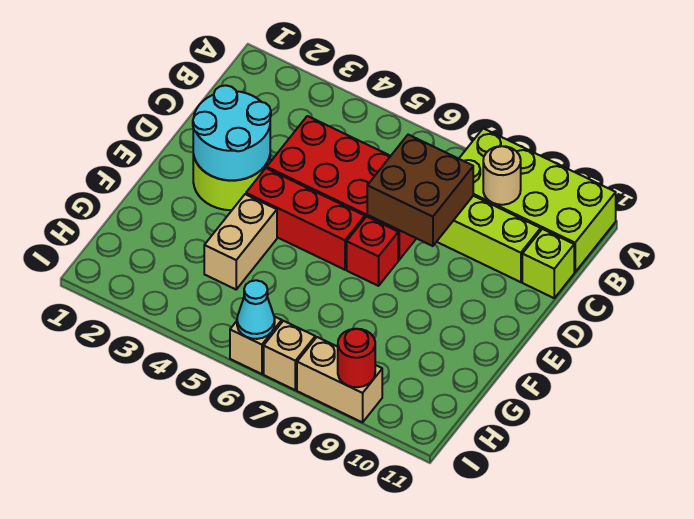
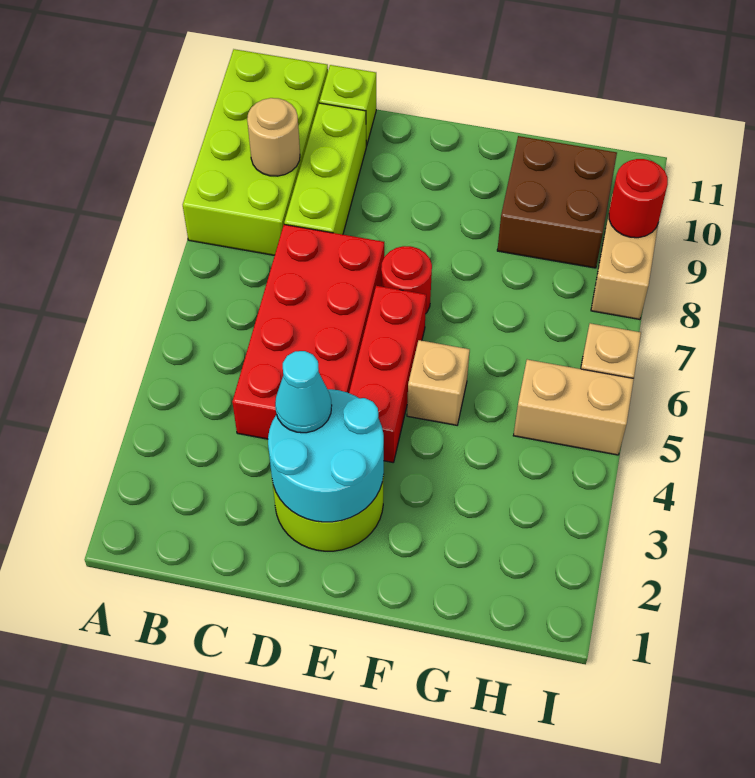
brown brick C7:D8 level 2 -> brown brick G9:H10 level 1
red brick E7 level 1 -> red round brick E7 level 1
tan brick F4:G4 level 1 -> tan brick H5:I5 level 1
cyan cone I6 level 2 -> cyan cone D3 level 3
tan brick I7 level 1 -> tan brick F5 level 1

